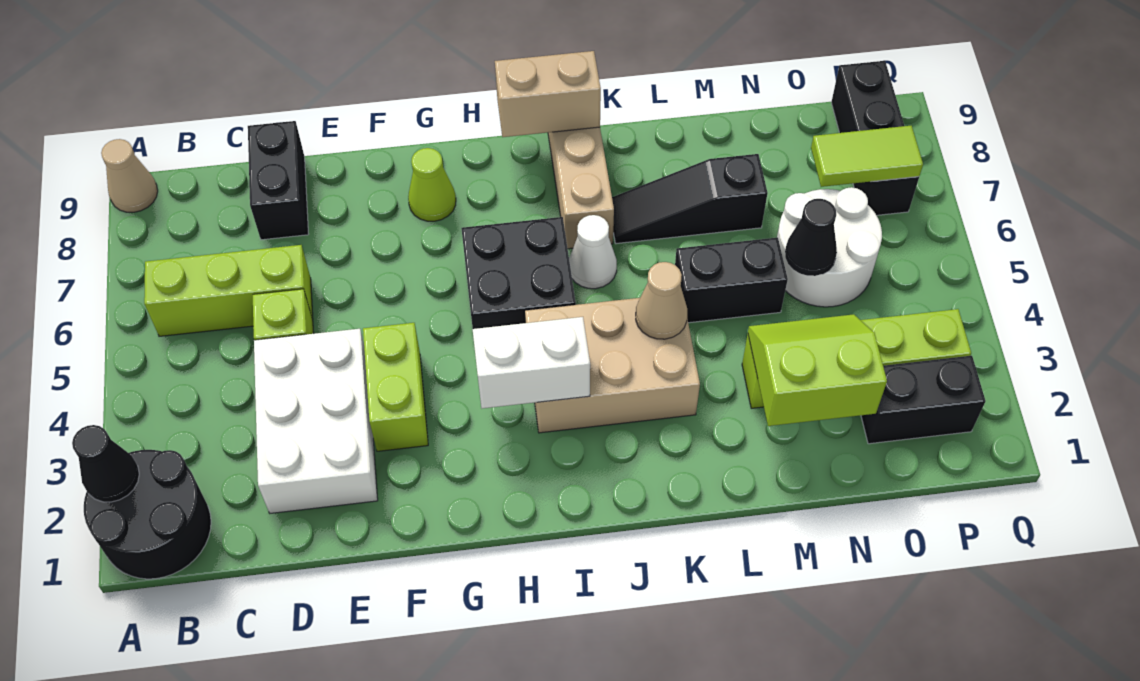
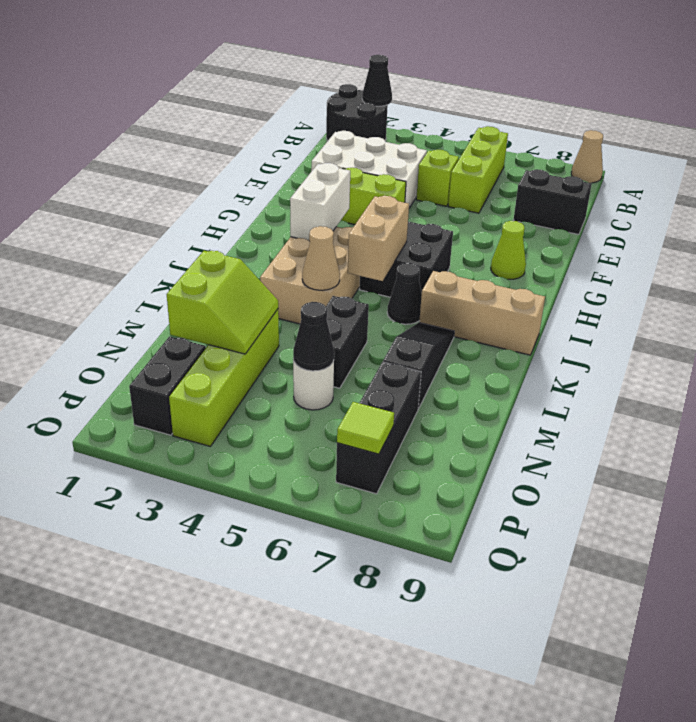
tan brick I9:J9 level 2 -> tan brick I5:J5 level 2
white cone J6 level 1 -> black cone J6 level 1
white round brick N5:O6 level 1 -> white round brick N5 level 1
lime tile O7:P7 level 2 -> lime tile P7 level 2
black brick P7:P9 level 1 -> black brick N7:P7 level 1

